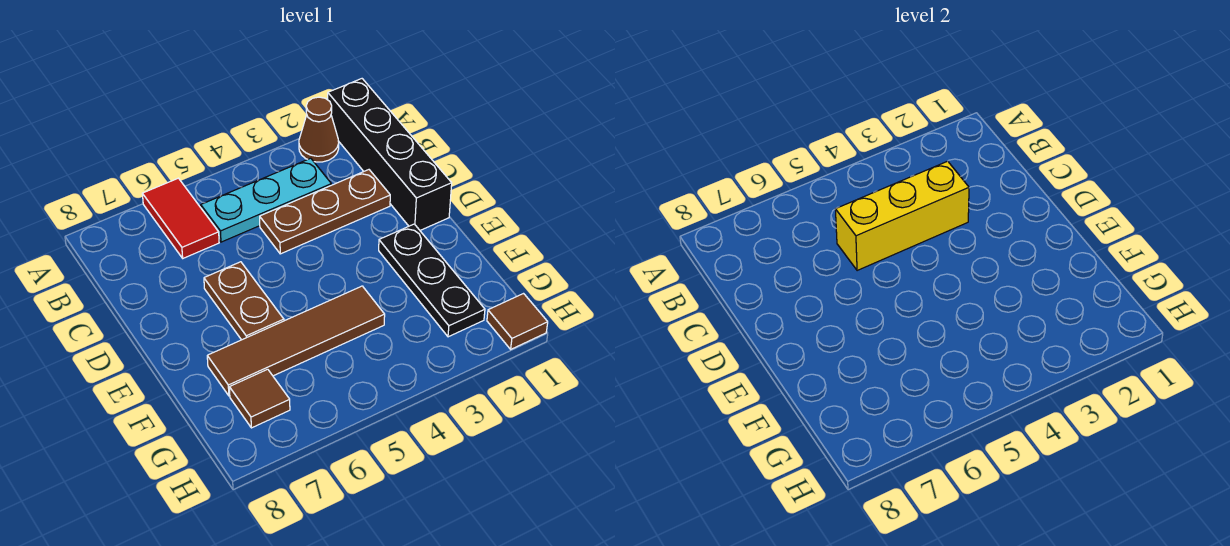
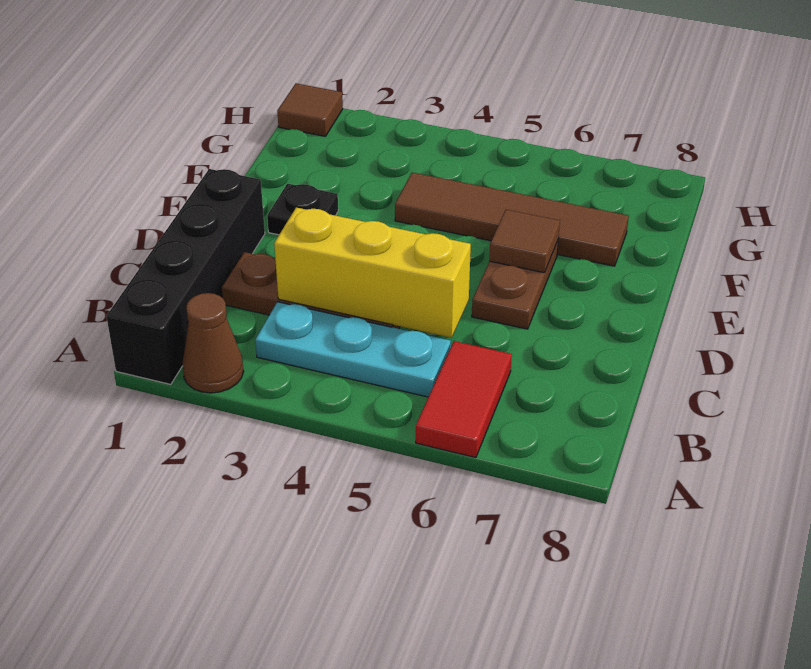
black plate E2:G2 level 1 -> black plate E2 level 1
brown tile G7 level 1 -> brown tile E6 level 2

